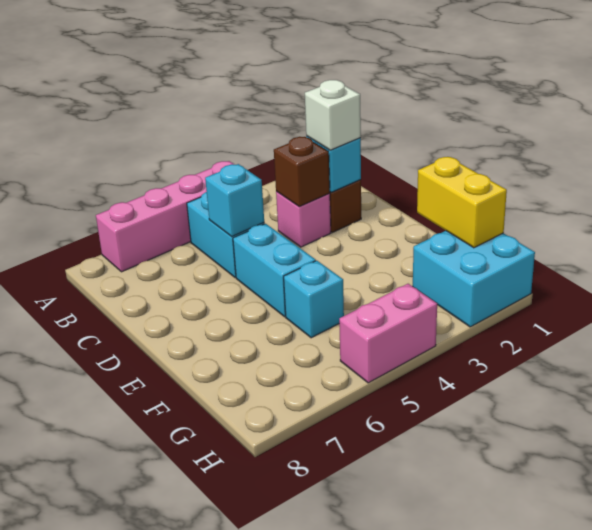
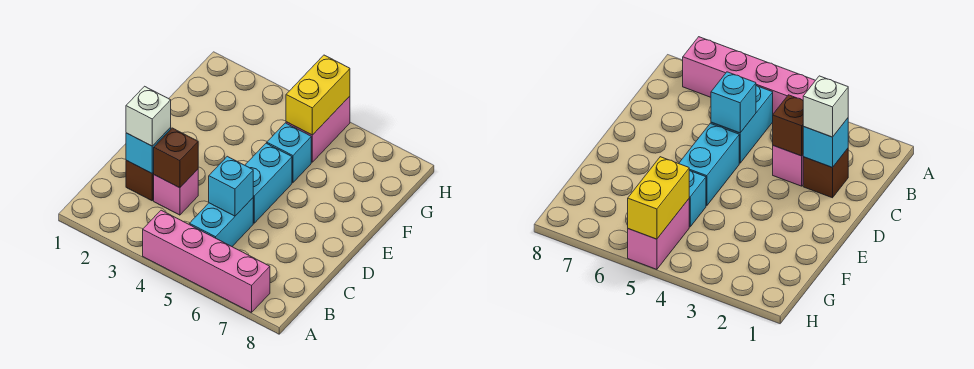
yellow brick F1:G1 level 2 -> yellow brick G5:H5 level 2
cyan brick G1:H2 level 1 -> none
pink brick H4:H5 level 1 -> pink brick G5:H5 level 1

